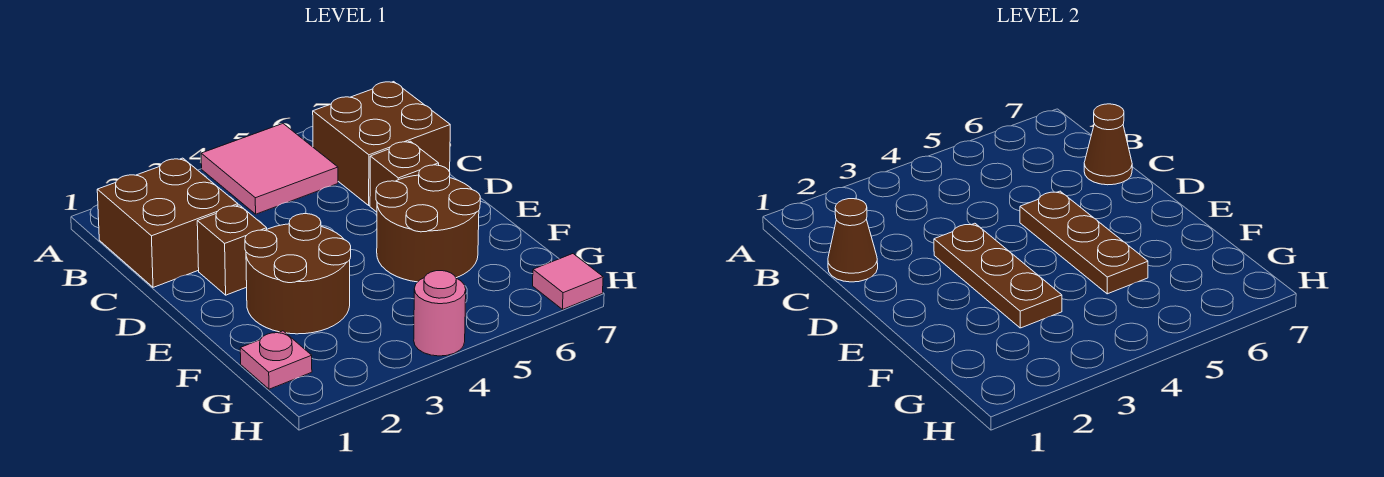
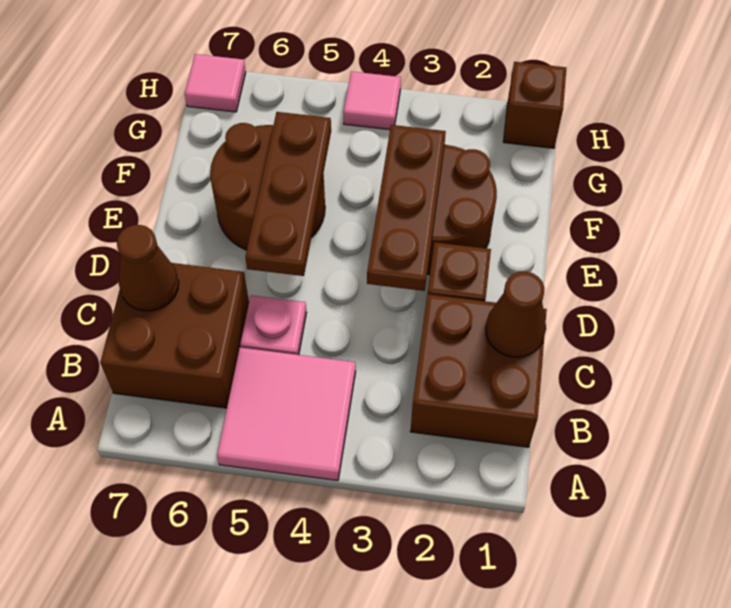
brown brick D6 level 1 -> brown brick H1 level 1
pink plate G1 level 1 -> pink plate C5 level 1
pink round brick H4 level 1 -> pink tile H4 level 1

